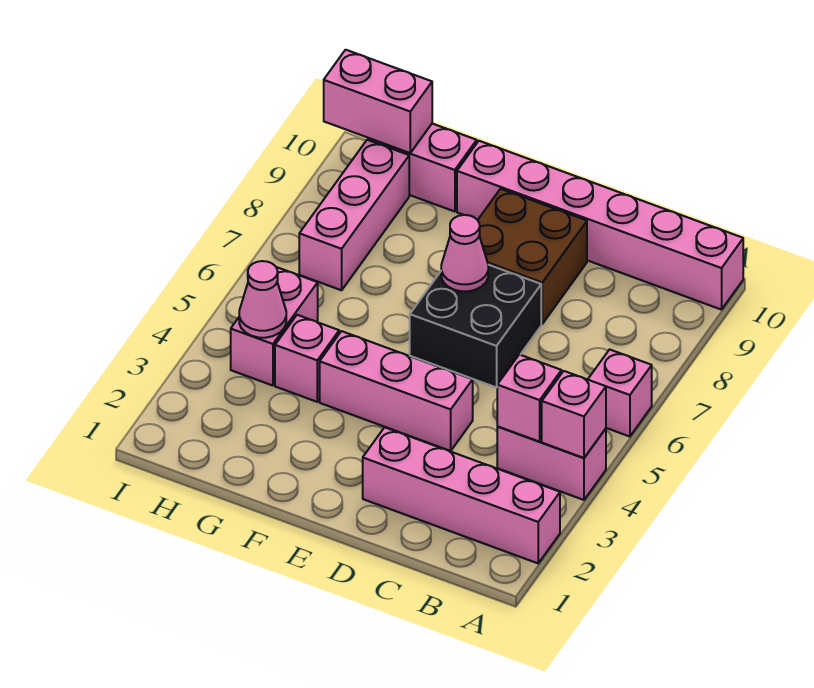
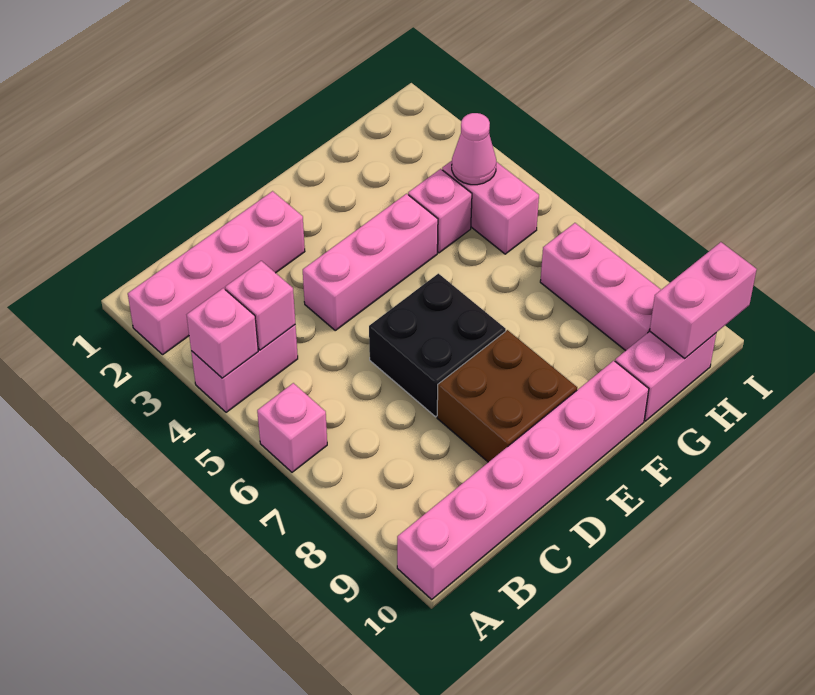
pink cone E7 level 2 -> none

